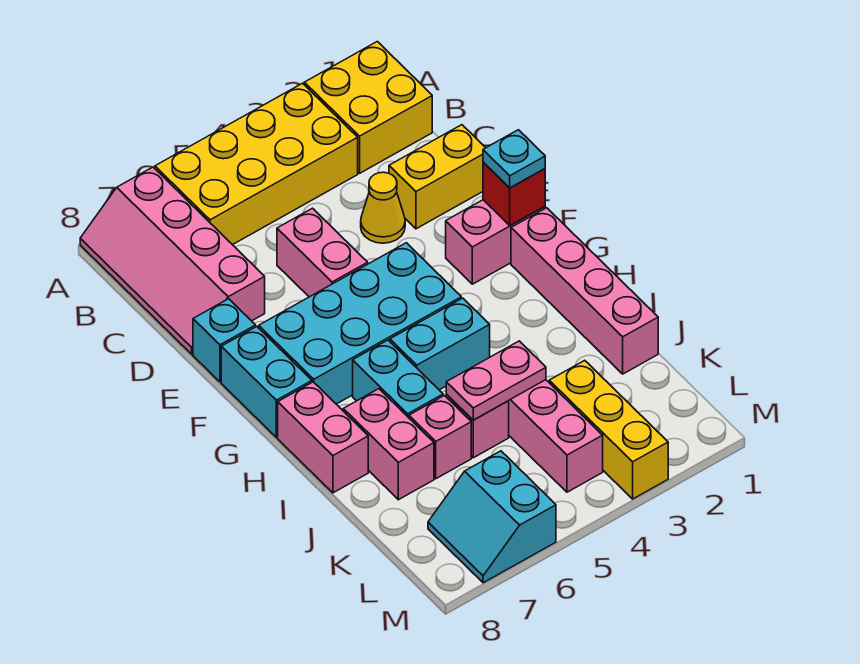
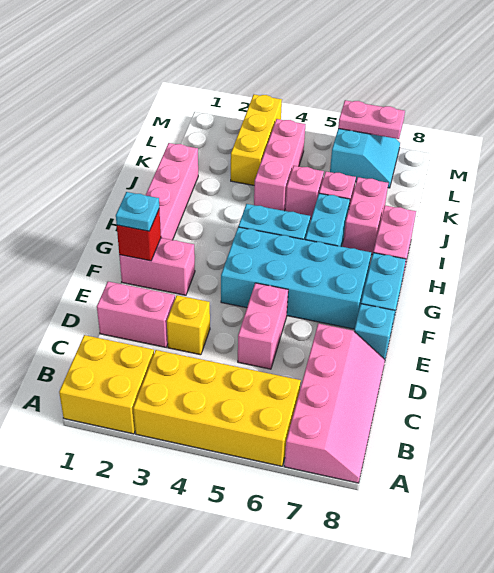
yellow brick D1:D2 level 1 -> pink brick D1:D2 level 1
yellow cone D3 level 1 -> yellow brick D3 level 1
pink plate J4:J5 level 2 -> pink plate M6:M7 level 2

